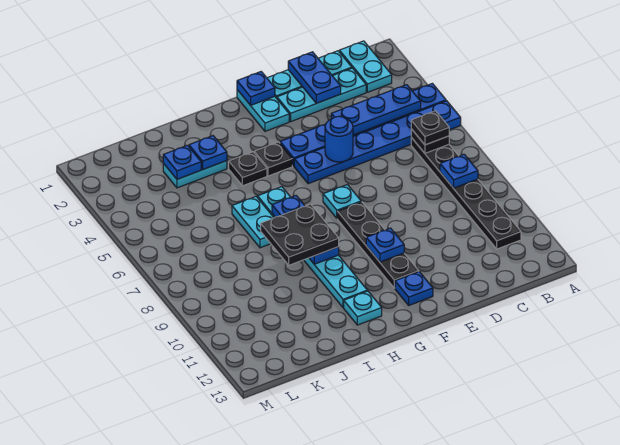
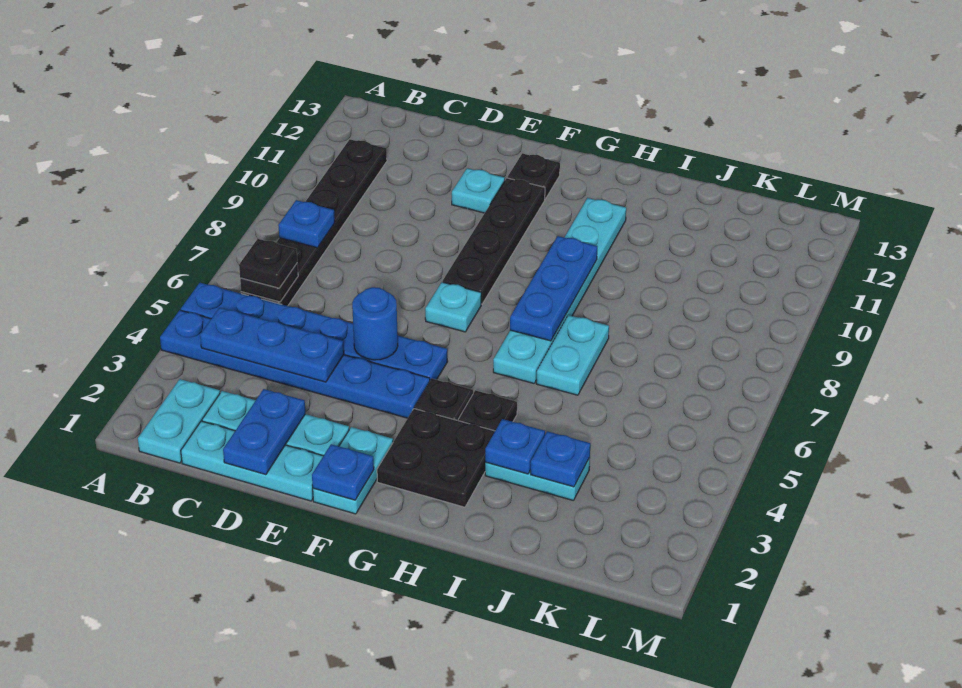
blue plate F10 level 2 -> none
blue plate F12 level 1 -> black plate F12 level 1
black plate H8:I9 level 3 -> black plate G2:H3 level 1
cyan plate H12 level 1 -> cyan plate E11 level 1

